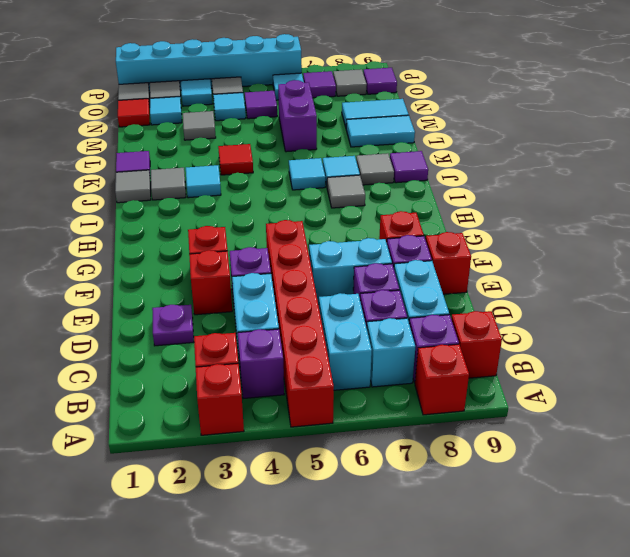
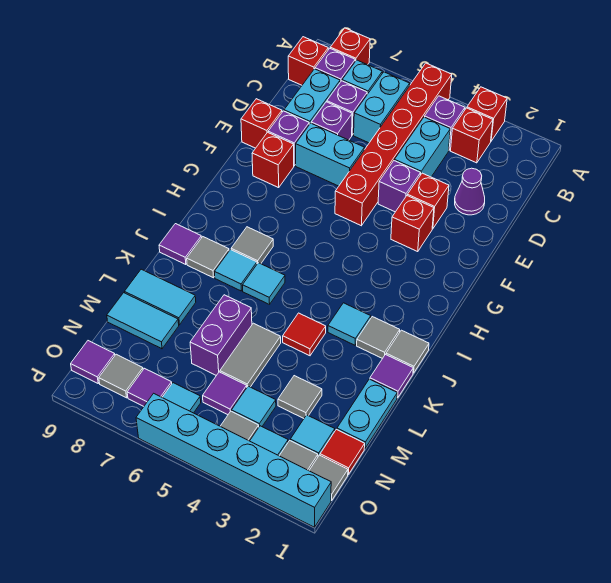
purple plate D2 level 1 -> purple cone D2 level 1
none -> cyan plate L1:M1 level 1
none -> grey tile L5:M5 level 1

